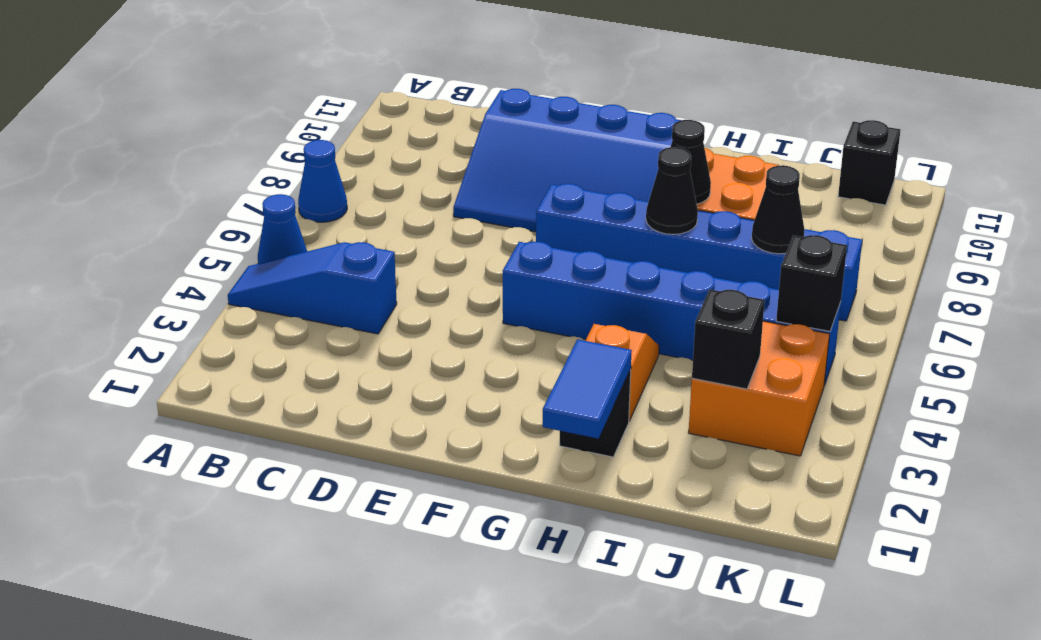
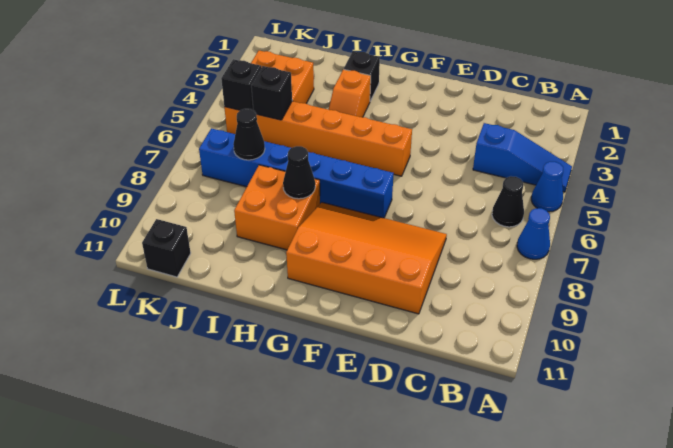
blue slope D8:G10 level 1 top 10 -> orange slope D8:G10 level 1 top 10
blue brick F5:K5 level 1 -> orange brick F5:K5 level 1
blue tile H1:H2 level 2 -> none
black cone H7 level 2 -> black cone B6 level 1
black brick J3 level 2 -> black brick J5 level 2

